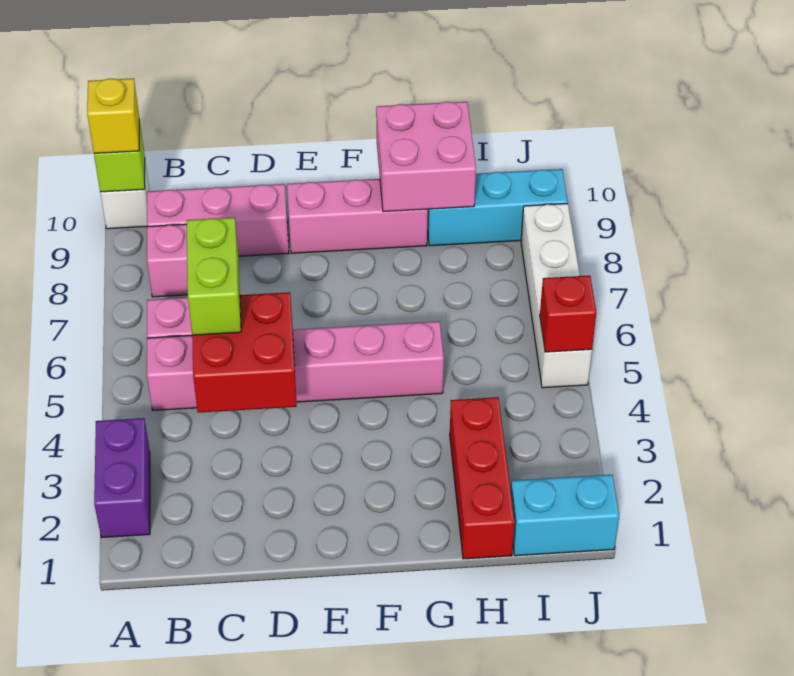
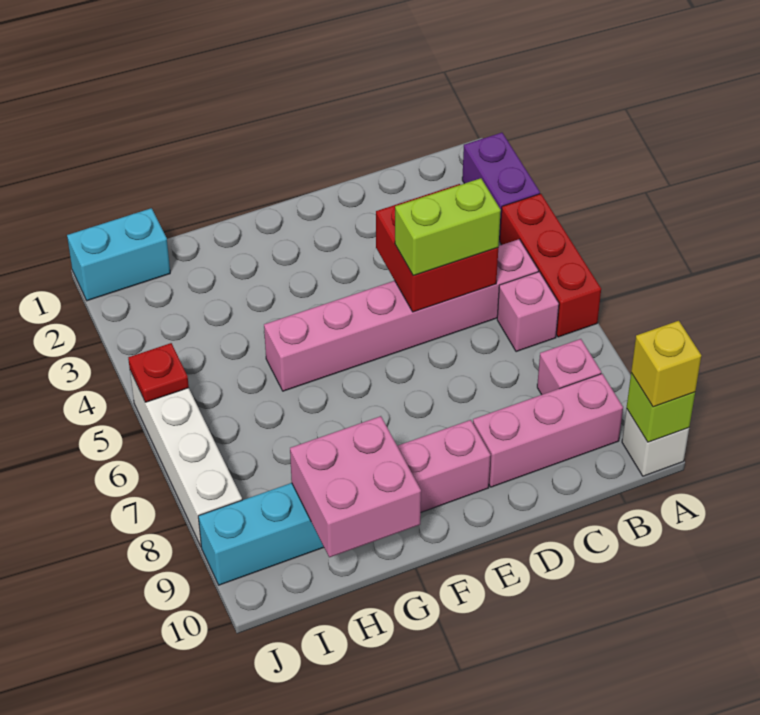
lime brick C5:C6 level 3 -> lime brick C5:D5 level 3
red brick H1:H3 level 1 -> red brick A4:A6 level 1
red brick J5 level 2 -> red plate J5 level 2

